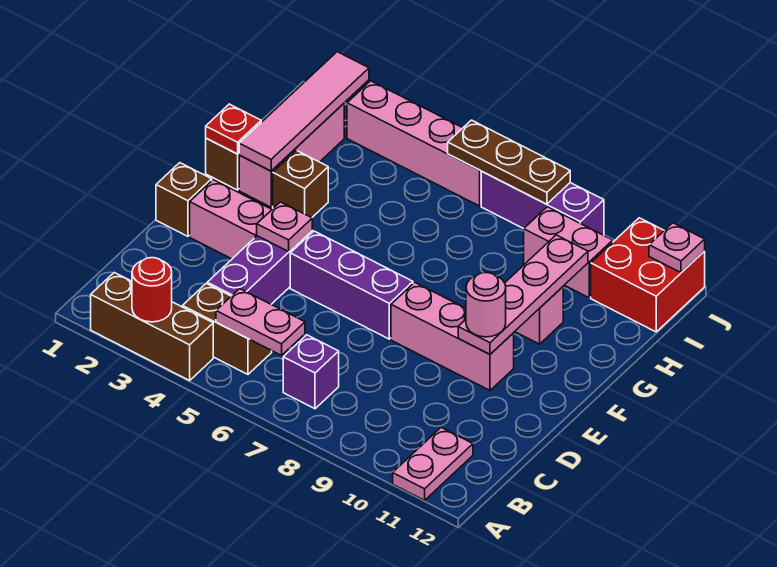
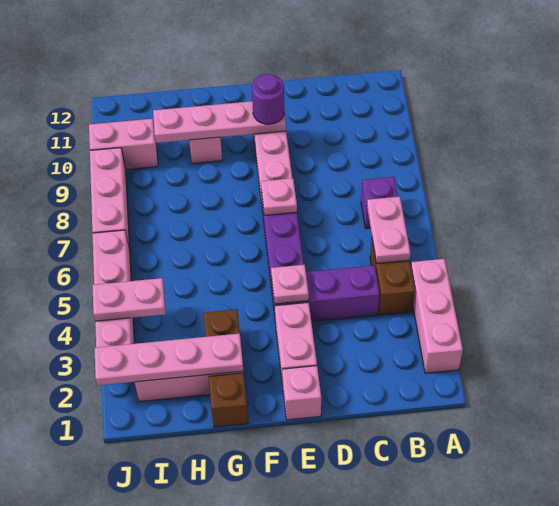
brown brick A2:A4 level 1 -> pink brick A2:A4 level 1
red round brick A3 level 2 -> none
pink plate A11:B11 level 1 -> pink plate I4:J4 level 2
brown brick E1 level 1 -> pink brick E1 level 1
pink round brick E10 level 3 -> purple round brick E10 level 3
red plate G1 level 2 -> none
pink tile G2:J2 level 2 -> pink plate G2:J2 level 2
pink brick I9:I10 level 1 -> pink brick I10:J10 level 1
red brick I11:J12 level 1 -> none
brown plate J6:J8 level 2 -> none
purple brick J7:J9 level 1 -> pink brick J7:J9 level 1
pink plate J12 level 2 -> pink plate E7 level 2

